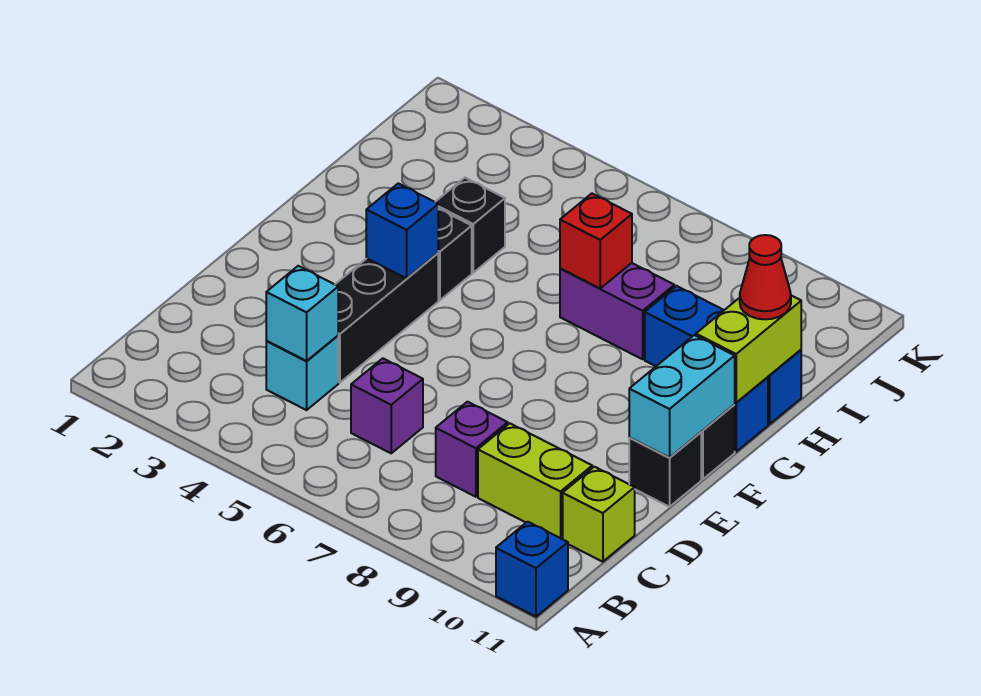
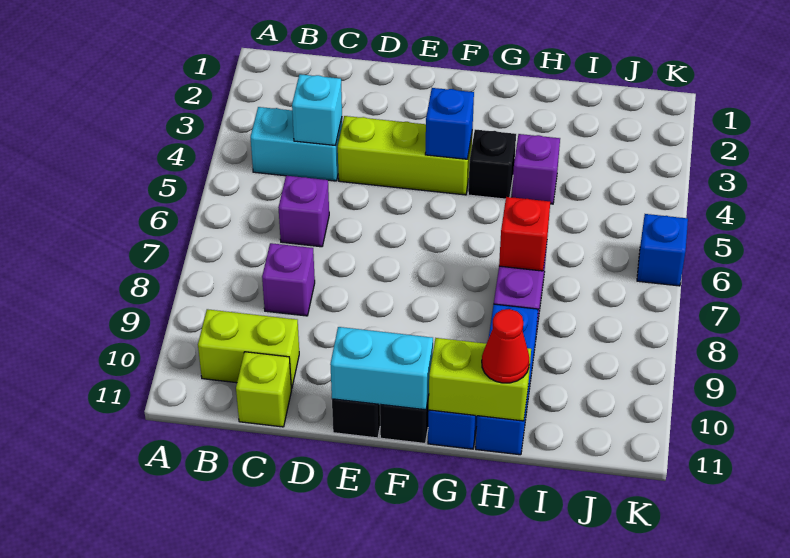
blue brick A11 level 1 -> blue brick K6 level 1
cyan brick C4 level 1 -> cyan brick B4:C4 level 1
lime brick C9:C10 level 1 -> lime brick B10:C10 level 1
black brick D4:F4 level 1 -> lime brick D4:F4 level 1
black brick H4 level 1 -> purple brick H4 level 1

